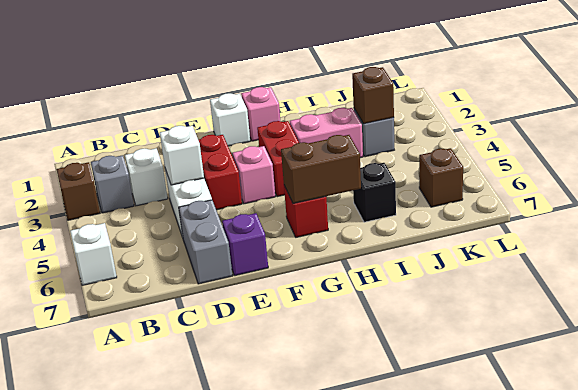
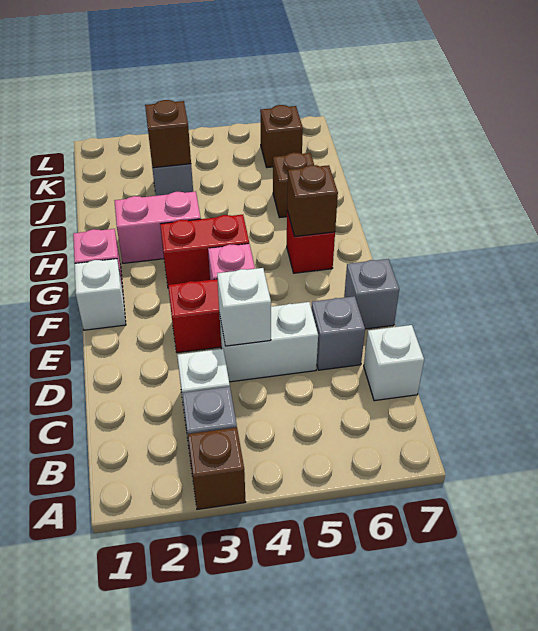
white brick A6 level 1 -> white brick C7 level 1
grey brick D6:D7 level 1 -> grey brick D6 level 1
purple brick E7 level 1 -> grey brick E7 level 1
brown brick G6:H6 level 2 -> brown brick G6 level 2
pink brick H3:I3 level 1 -> pink brick H2:H3 level 1
black brick I6 level 1 -> brown brick I6 level 1

